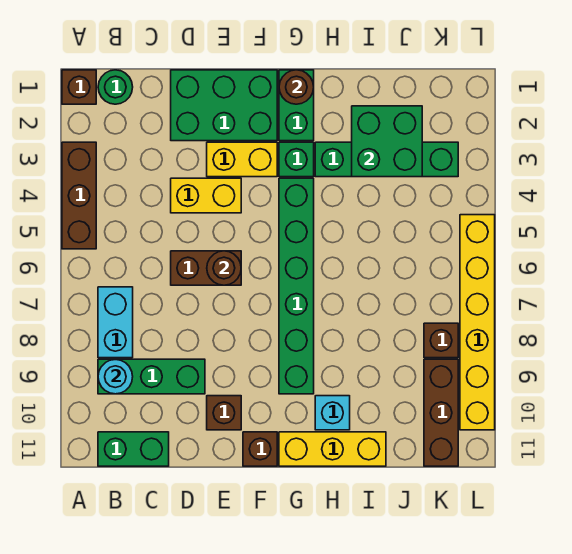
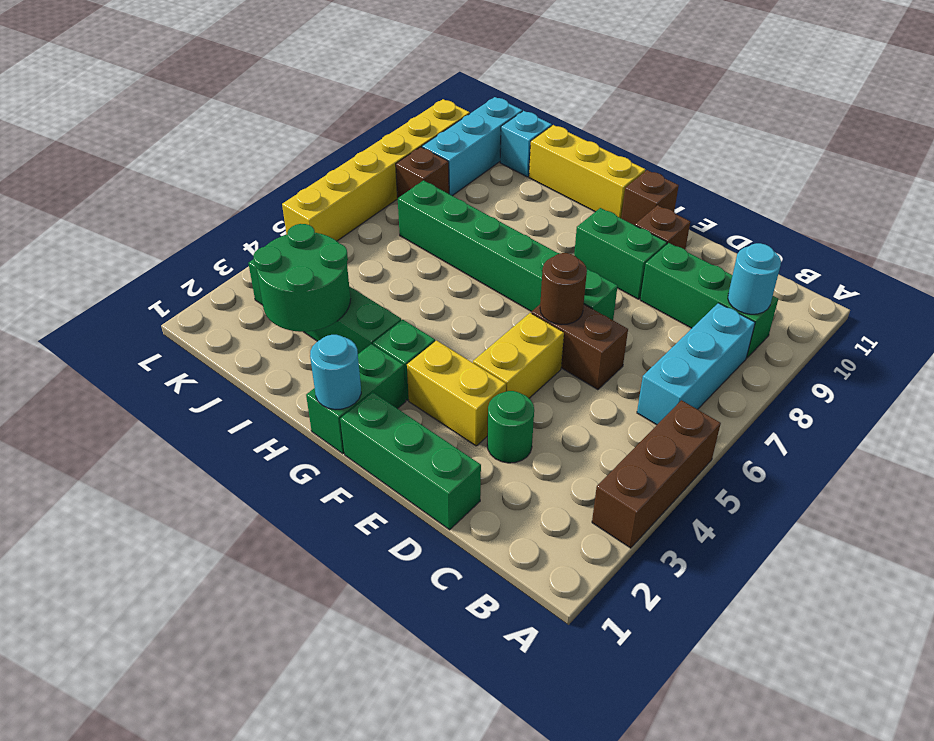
brown brick A1 level 1 -> none
green round brick B1 level 1 -> green round brick D3 level 1
cyan brick B7:B8 level 1 -> cyan brick B6:B8 level 1
green brick B11:C11 level 1 -> green brick E9:F9 level 1
green brick D1:F2 level 1 -> green brick D1:F1 level 1
yellow brick D4:E4 level 1 -> yellow brick E4:E5 level 1
brown round brick G1 level 2 -> cyan round brick G1 level 2
green brick G4:G9 level 1 -> green brick E7:J7 level 1
cyan brick H10 level 1 -> cyan brick J11 level 1
green brick I2:J3 level 2 -> green round brick I2:J3 level 2
brown brick K9:K11 level 1 -> cyan brick K9:K11 level 1

